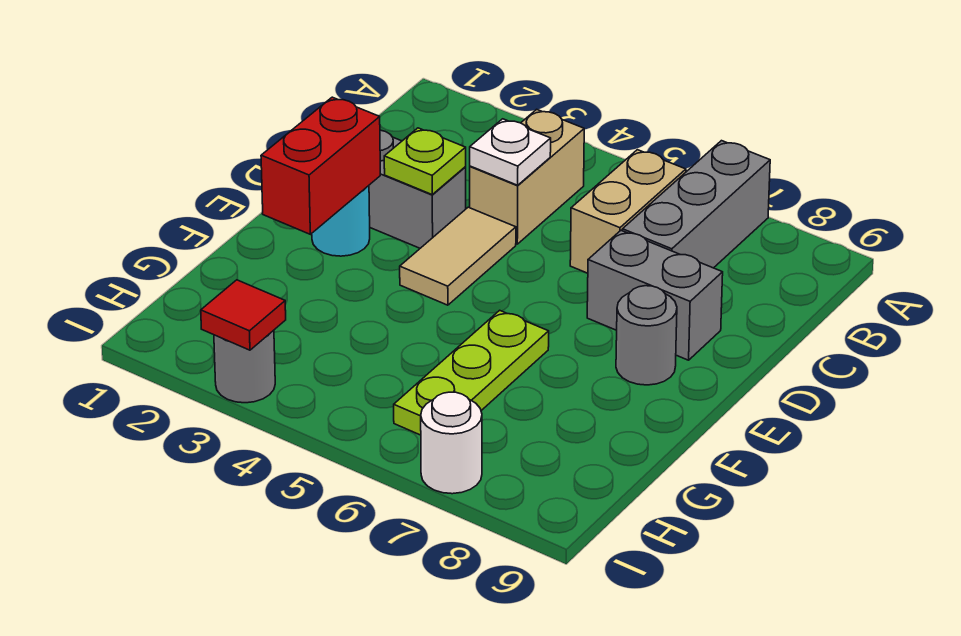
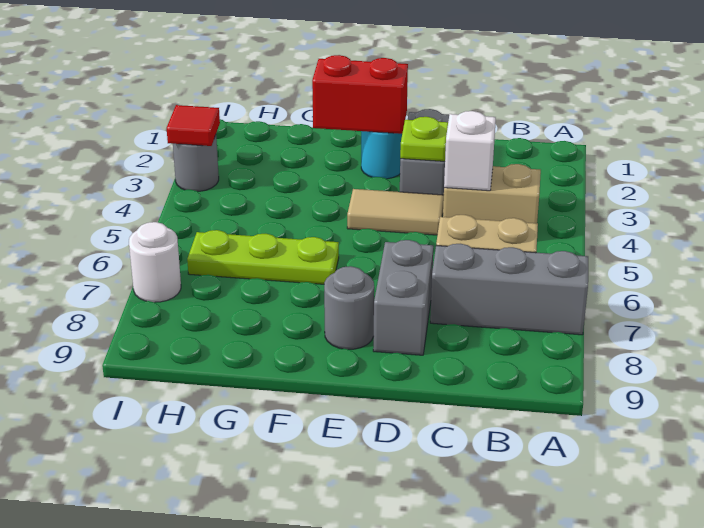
white plate C4 level 2 -> white brick C4 level 2

